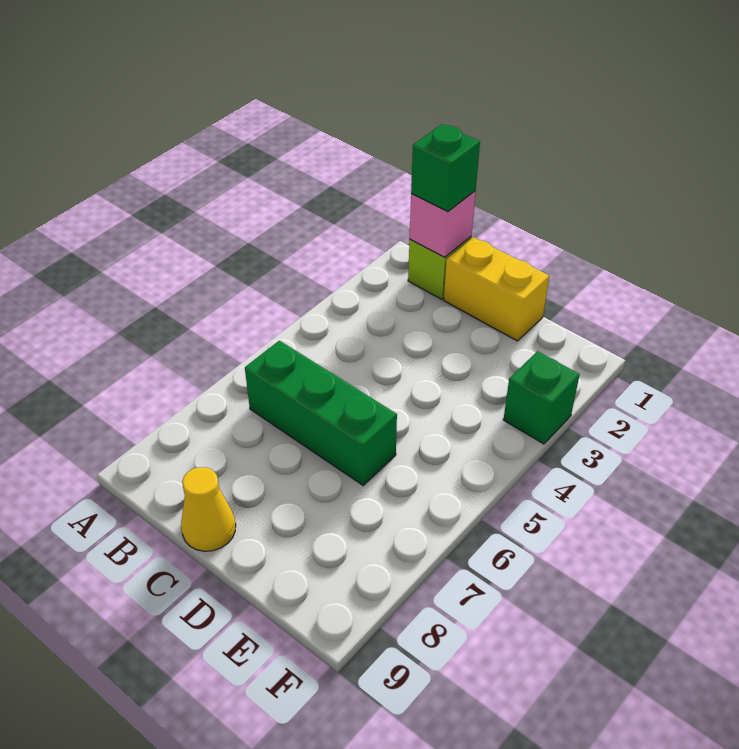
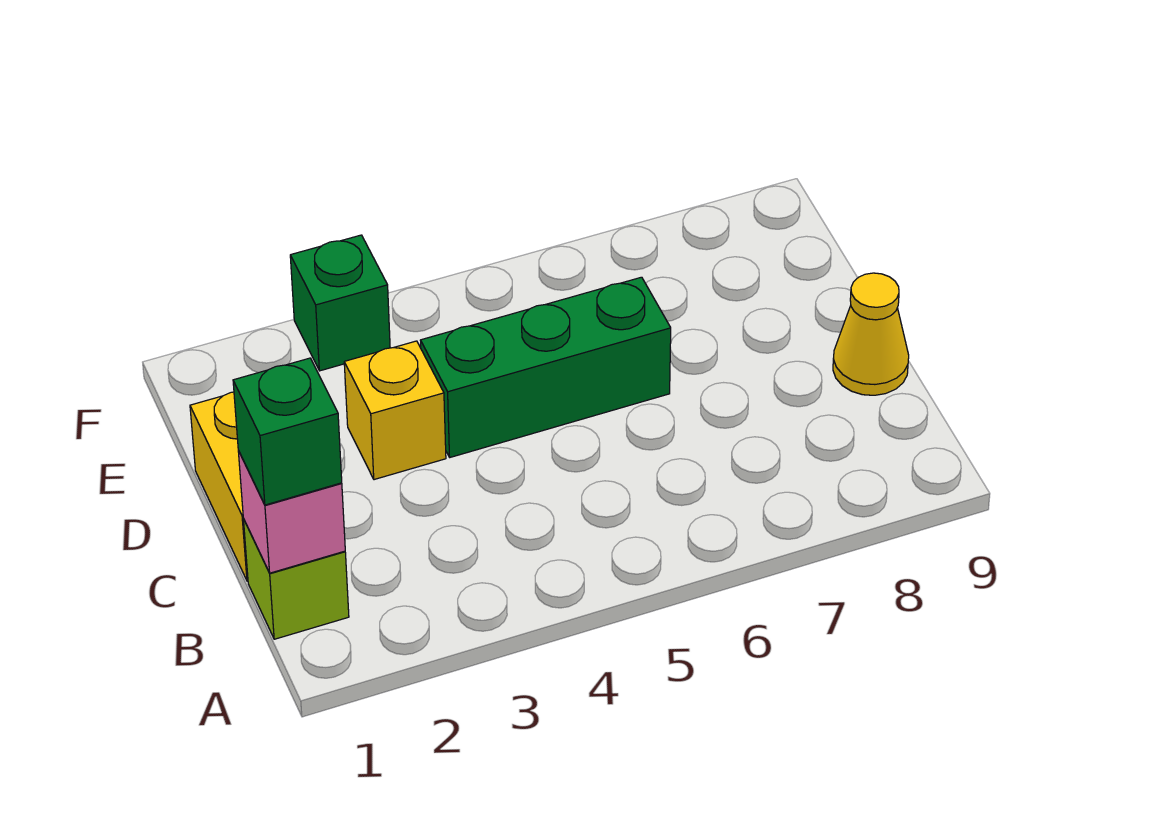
green brick B6:D6 level 1 -> green brick D4:D6 level 1
none -> yellow brick D3 level 1

